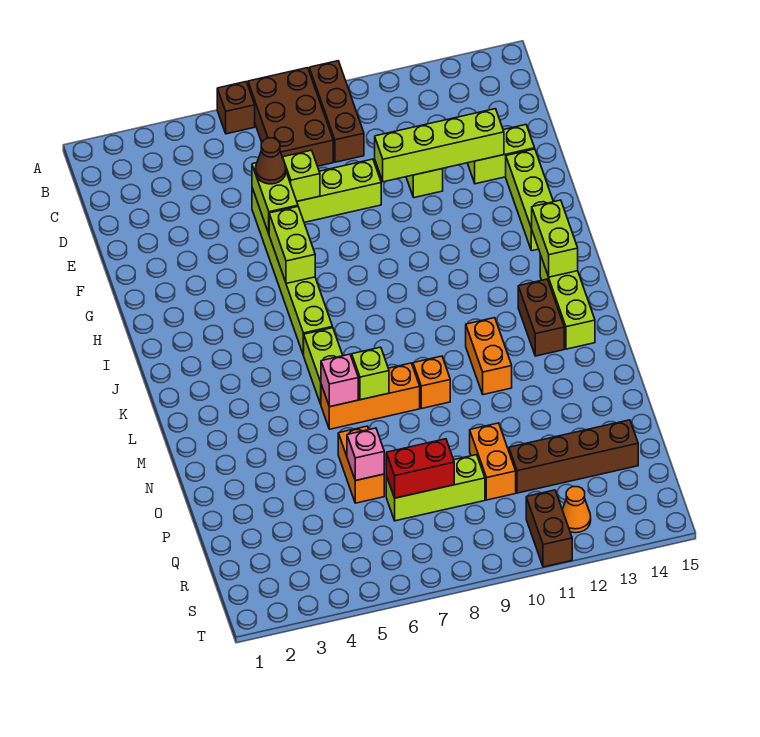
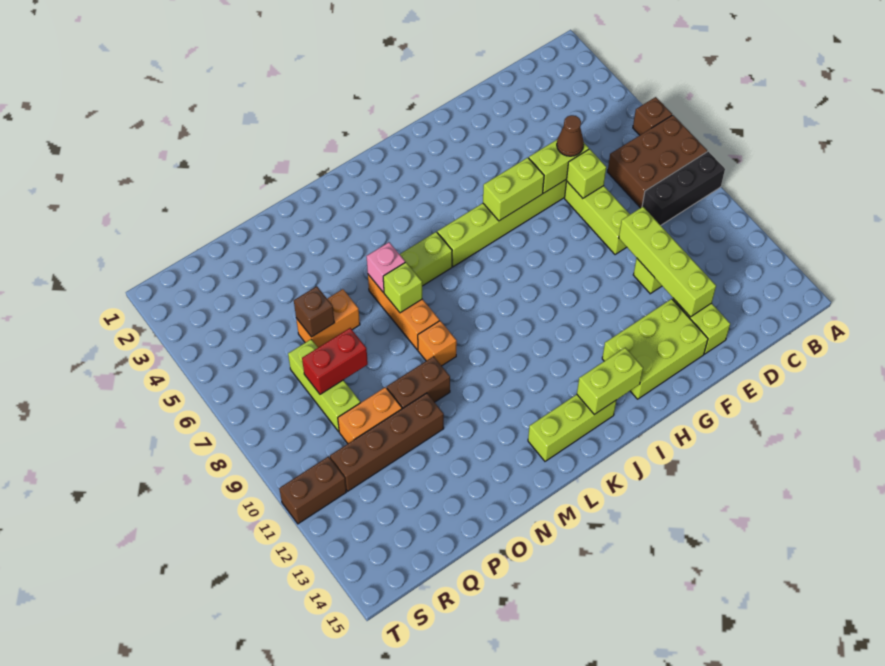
brown brick A9:C9 level 1 -> black brick A9:C9 level 1
lime brick F14:H14 level 1 -> lime brick F13:H14 level 1
brown brick K13:L13 level 1 -> brown brick N10:O10 level 1
orange brick L11:M11 level 1 -> none
pink brick P6 level 2 -> brown brick P6 level 2
red brick Q7:Q8 level 2 -> red brick P8:Q8 level 2
brown brick Q11:Q14 level 1 -> brown brick O11:R11 level 1
orange cone S12 level 1 -> none

